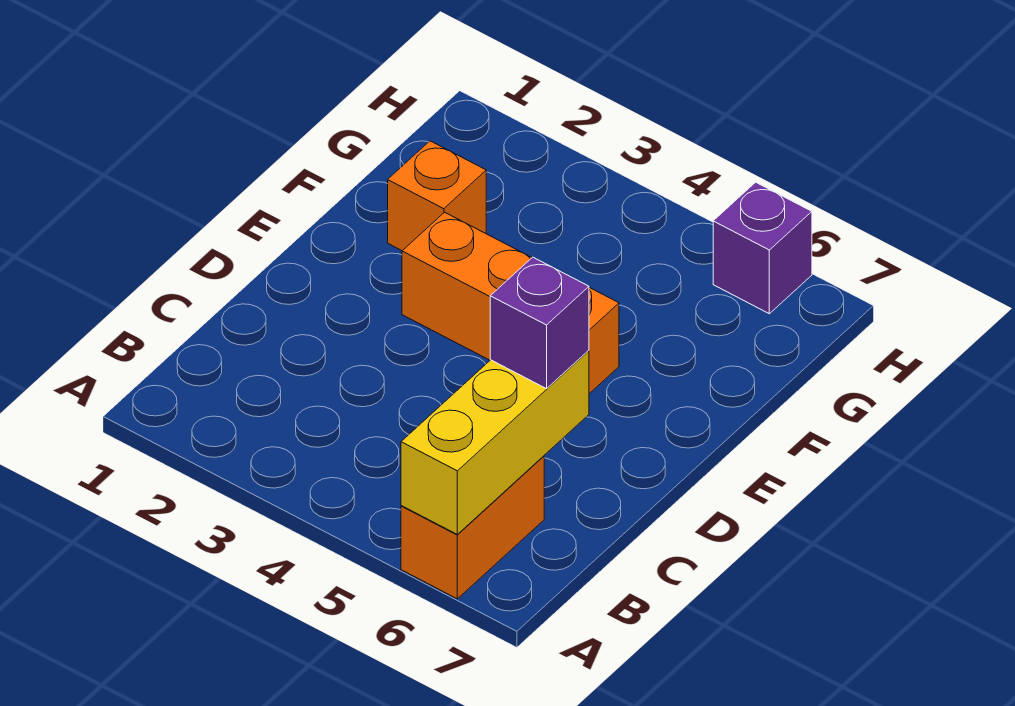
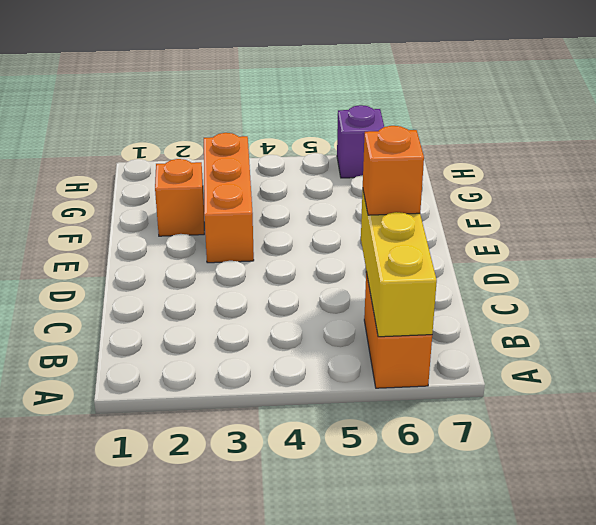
purple brick C6 level 3 -> orange brick C6 level 3
orange brick E3:E5 level 1 -> orange brick E3:G3 level 1

